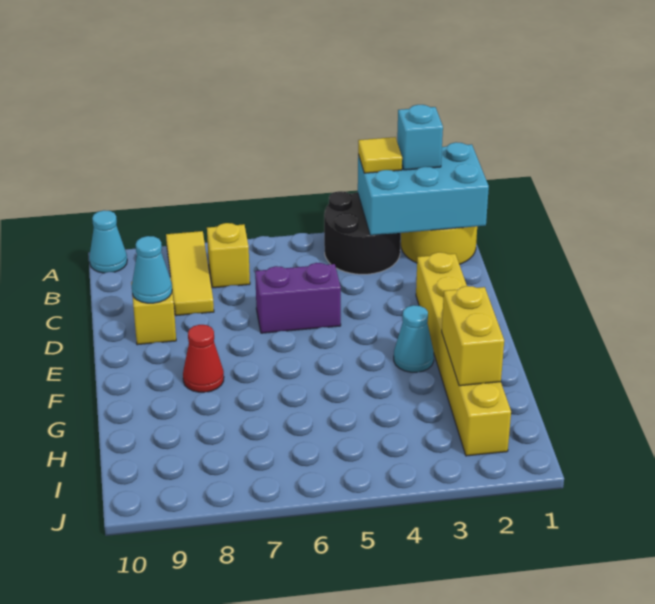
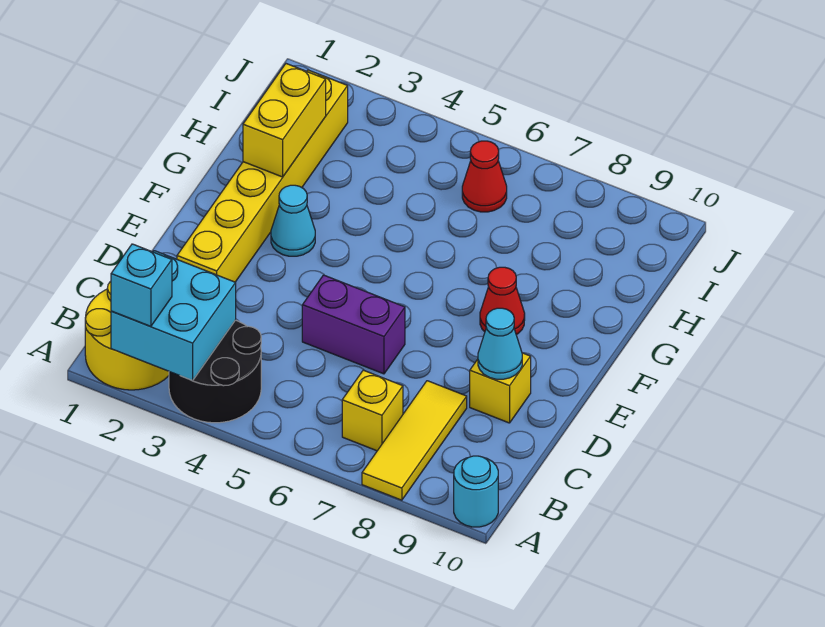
cyan brick A1:B3 level 2 -> cyan brick A2:B3 level 2
yellow tile A3 level 3 -> none
cyan cone A10 level 1 -> cyan round brick A10 level 1
none -> red cone I6 level 1

